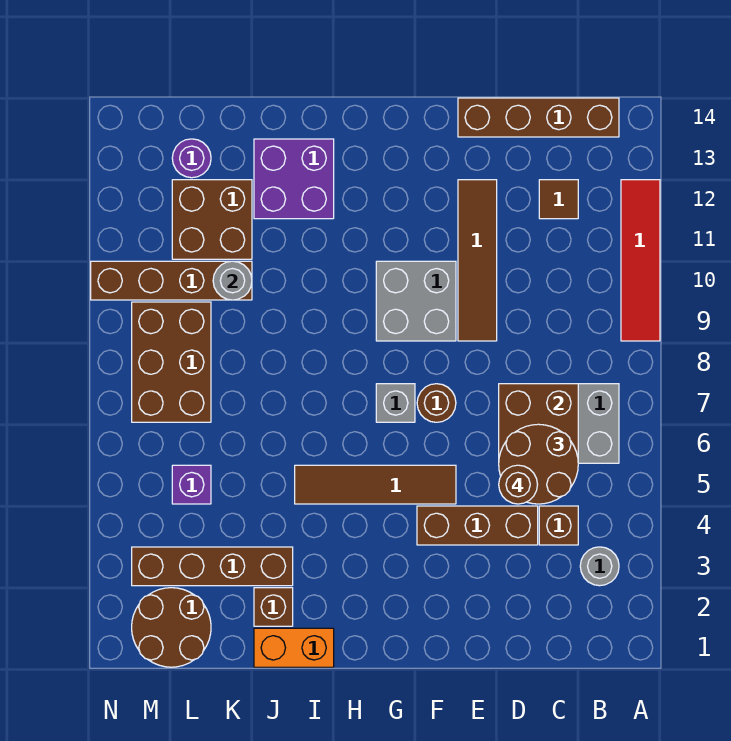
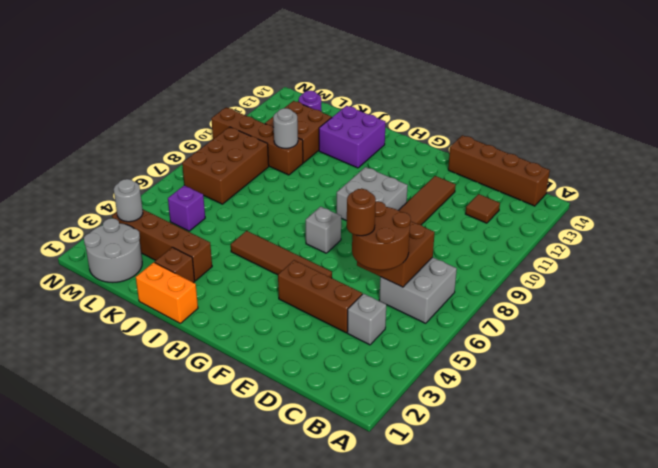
red tile A9:A12 level 1 -> none
grey round brick B3 level 1 -> grey round brick M3 level 2
brown brick C4 level 1 -> grey brick C4 level 1
brown round brick F7 level 1 -> none
brown round brick L1:M2 level 1 -> grey round brick L1:M2 level 1

